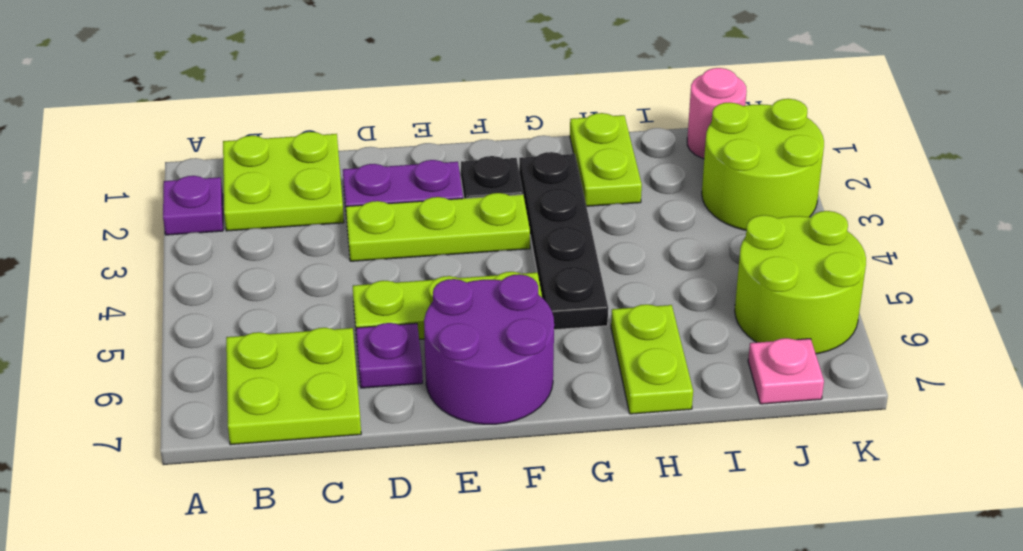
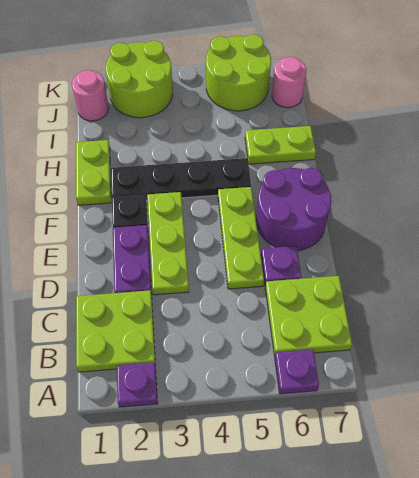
none -> purple plate A6 level 1
lime plate H1:H2 level 1 -> lime plate G1:H1 level 1
pink plate J7 level 1 -> pink round brick J7 level 1

